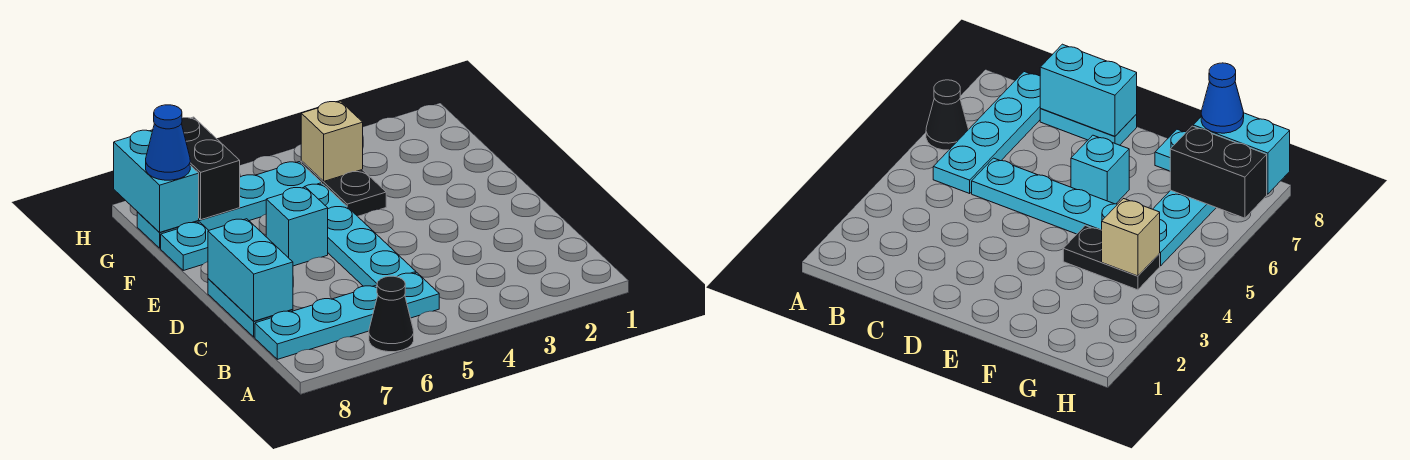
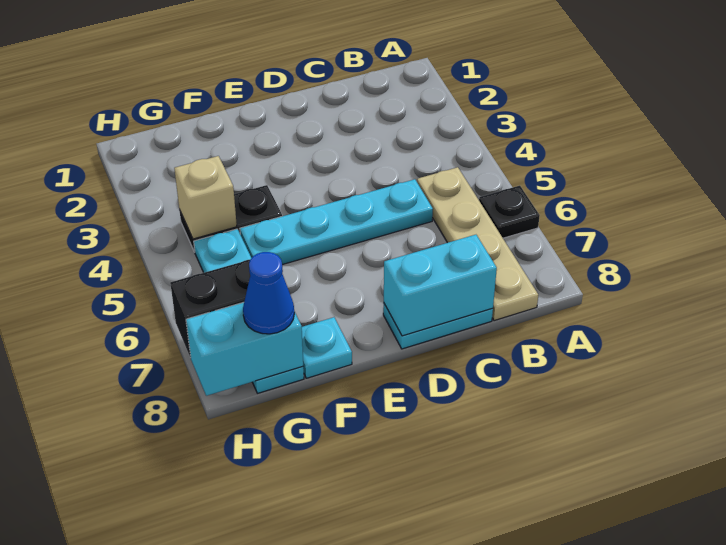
black cone A6 level 1 -> black plate A6 level 1
cyan plate B5:B8 level 1 -> tan plate B5:B8 level 1
cyan brick E6 level 1 -> none

